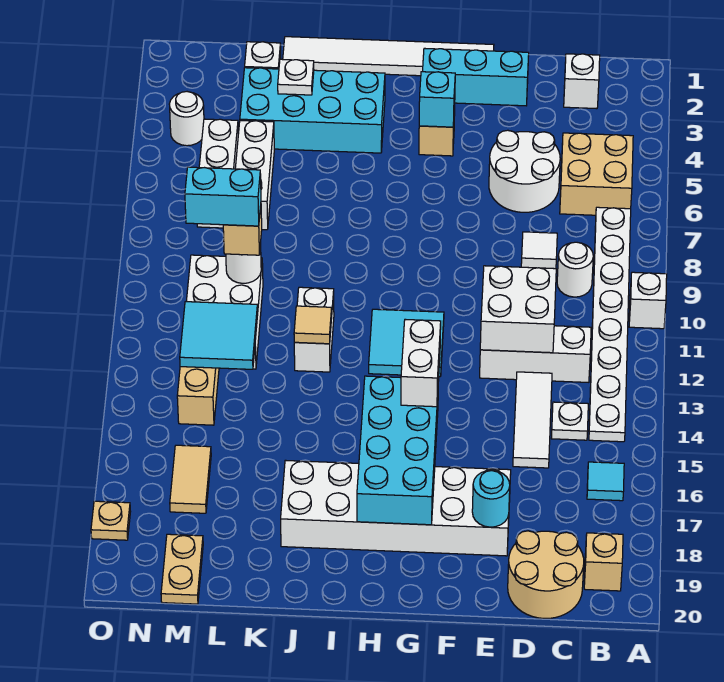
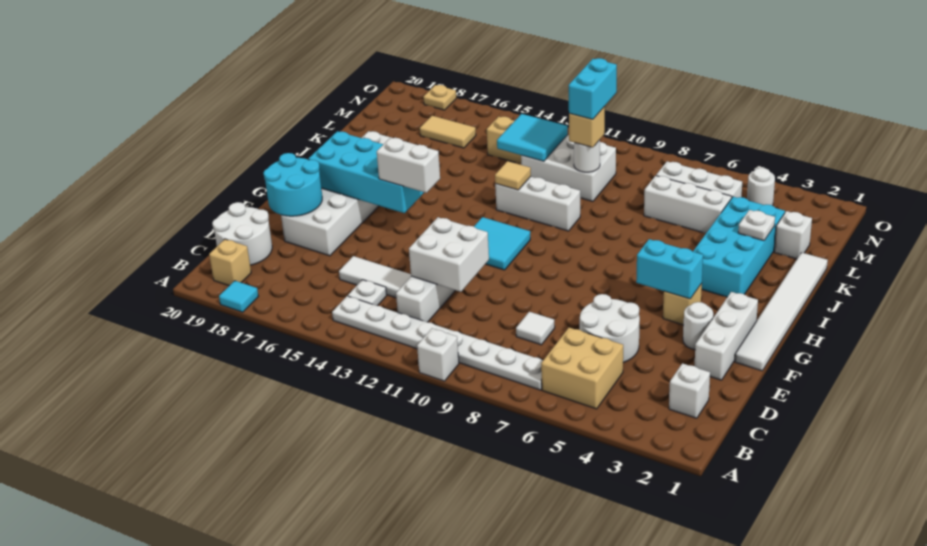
cyan tile B16 level 1 -> cyan tile A18 level 1
white round brick C9 level 1 -> white round brick F3 level 1
tan round brick C19:D20 level 1 -> white round brick C19:D20 level 1
cyan brick E2:G2 level 1 -> white brick E2:G2 level 1
cyan round brick E18 level 2 -> cyan round brick E18:F19 level 2
cyan brick G4 level 2 -> cyan brick G4:G5 level 2
white brick J11:J12 level 1 -> white brick J10:J12 level 1
tan plate M19:M20 level 1 -> none

